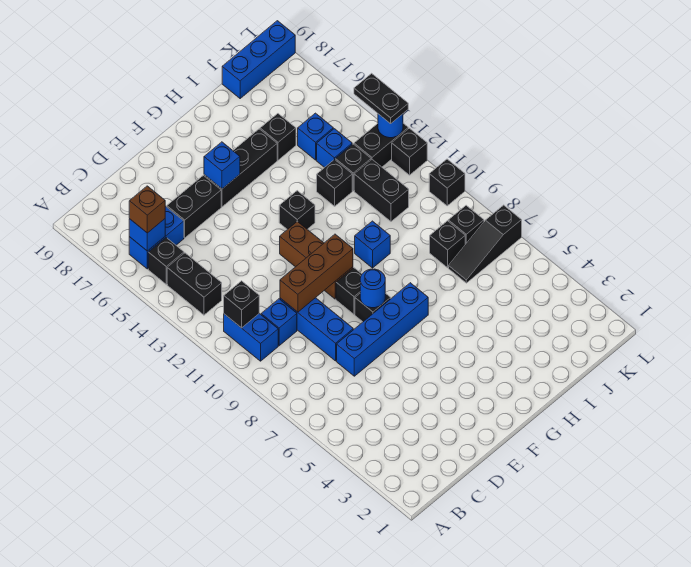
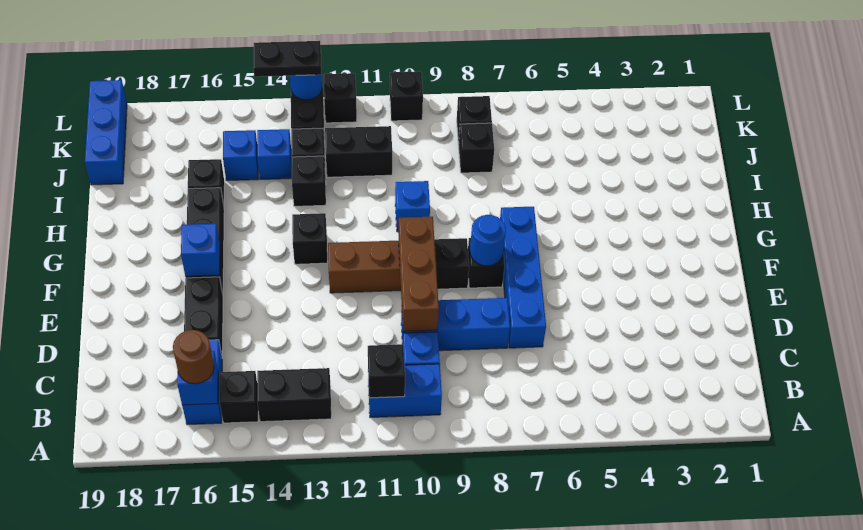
brown brick B16 level 3 -> brown round brick B16 level 3
black slope J7:L7 level 1 top L -> none

